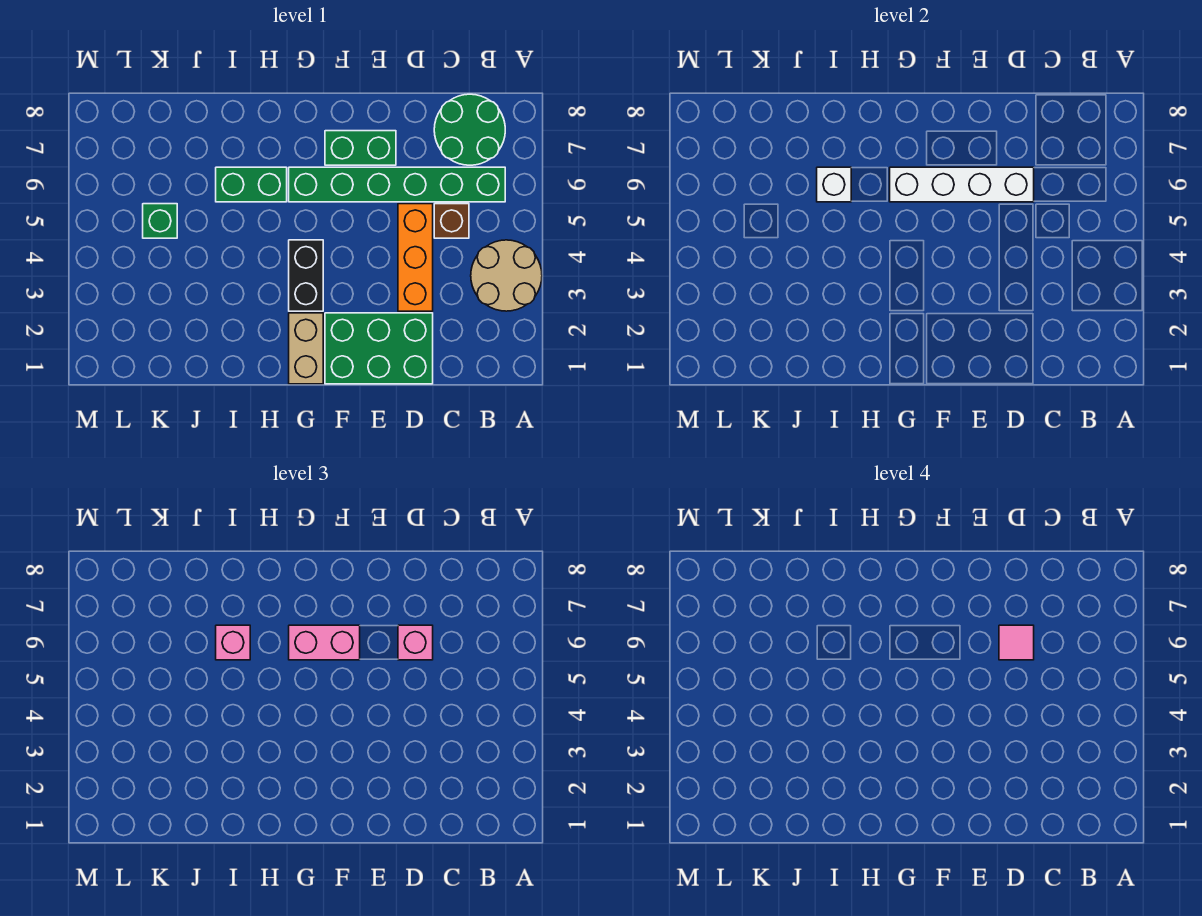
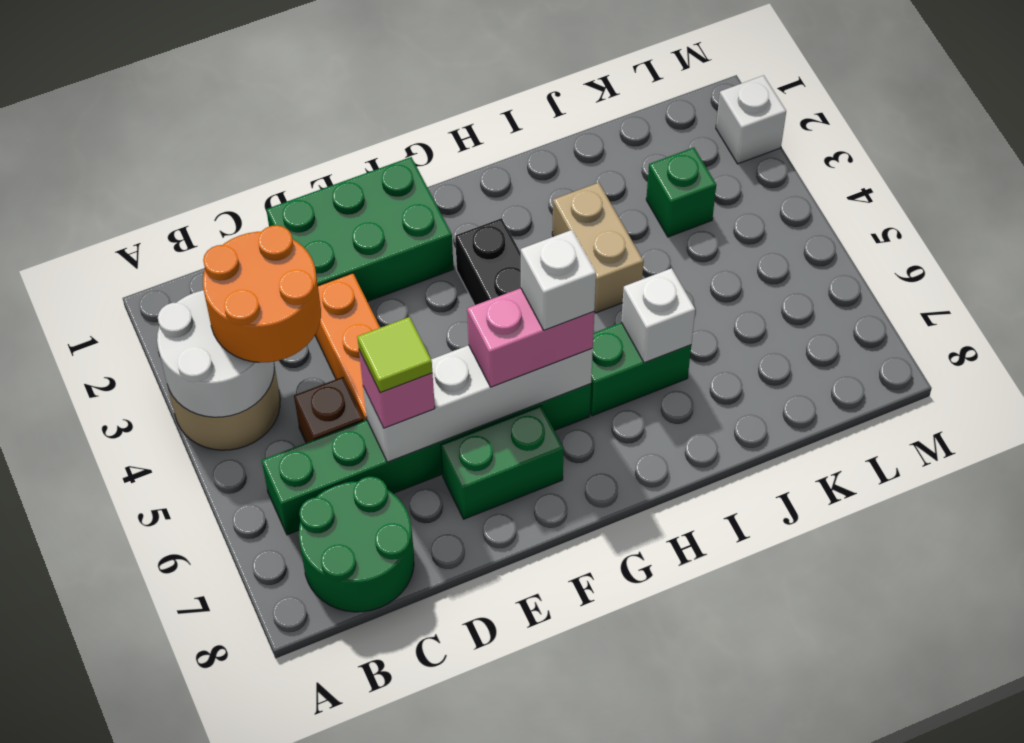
none -> white round brick A3:B4 level 2
none -> orange round brick B3:C4 level 3
pink tile D6 level 4 -> lime tile D6 level 4
tan brick G1:G2 level 1 -> tan brick I3:I4 level 1
none -> white brick G6 level 4
pink brick I6 level 3 -> none
green brick K5 level 1 -> green brick K3 level 1
none -> white brick M2 level 1

